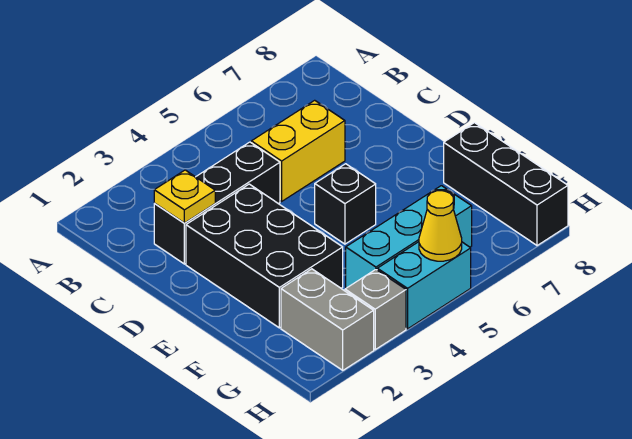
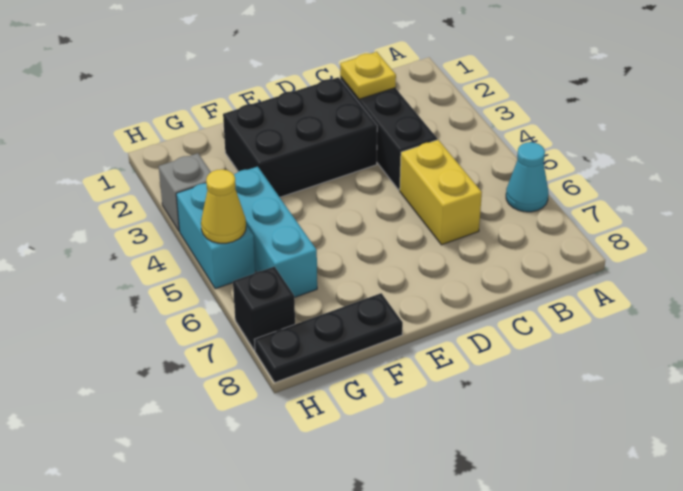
none -> cyan cone A6 level 1
black brick E5 level 1 -> black brick H7 level 1
black brick F8:H8 level 1 -> black plate F8:H8 level 1
grey brick G2:H2 level 1 -> none

